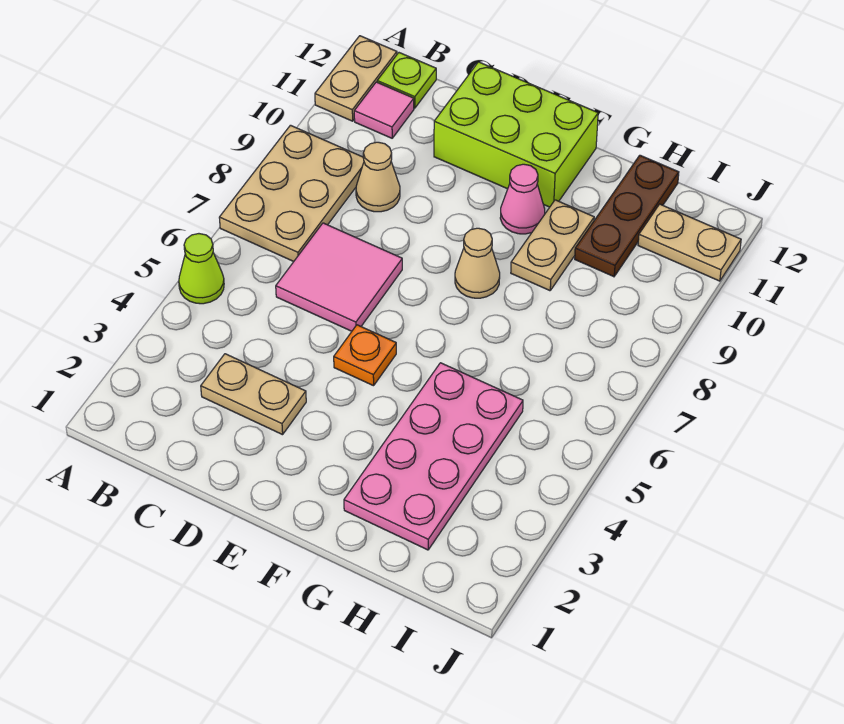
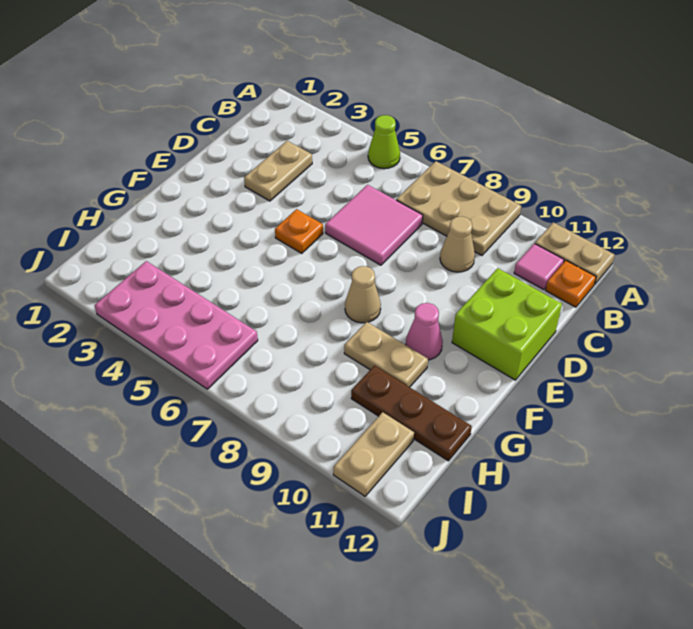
lime plate B12 level 1 -> orange plate B12 level 1
lime brick D11:F12 level 1 -> lime brick D11:E12 level 1
pink plate G2:H5 level 1 -> pink plate I3:J6 level 1

